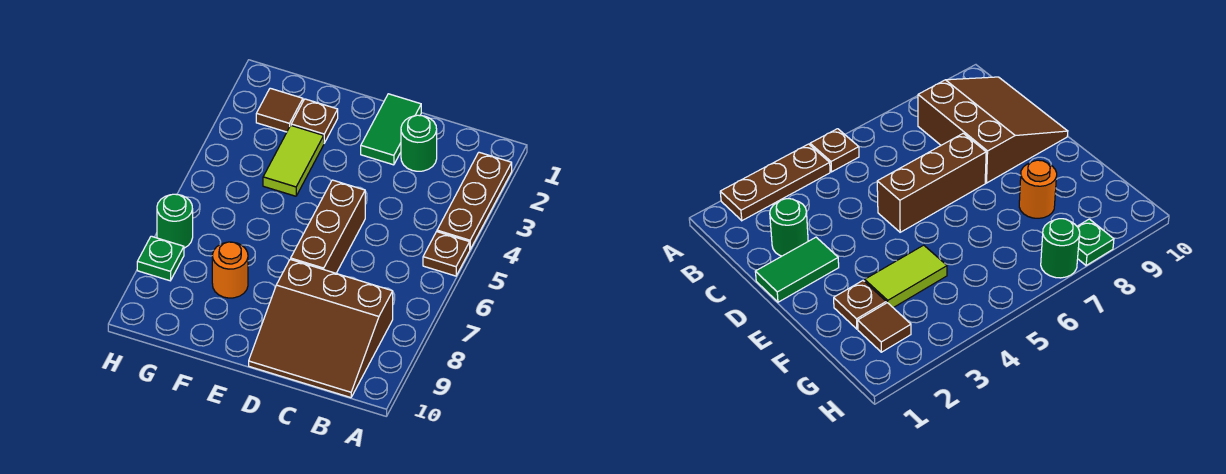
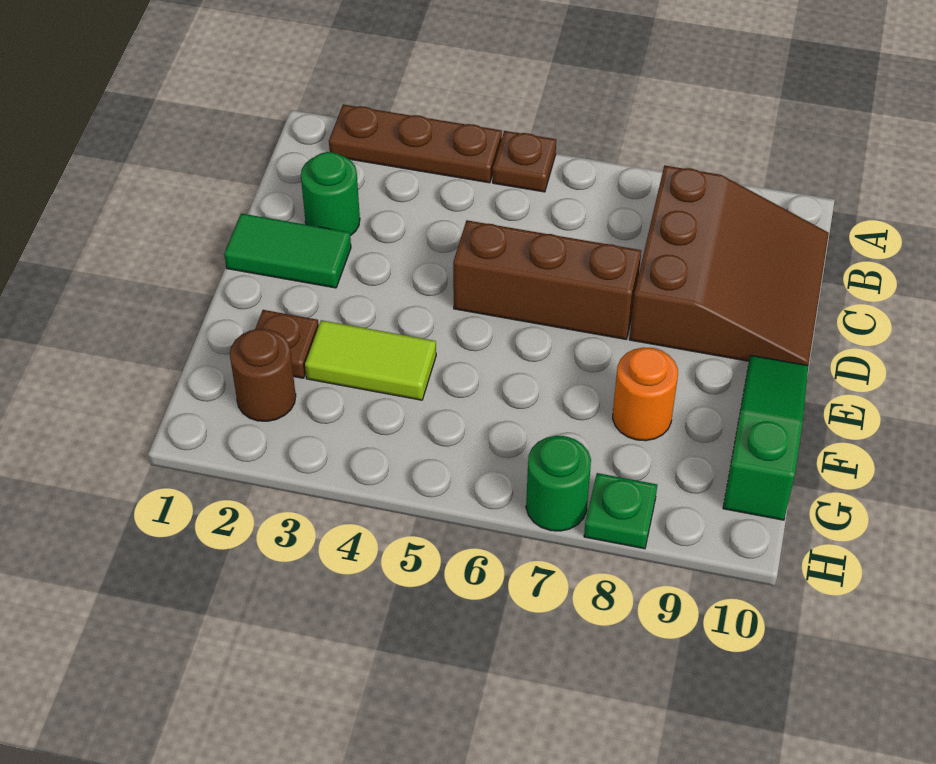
none -> green slope E10:G10 level 1 top G
brown tile G2 level 1 -> brown round brick G2 level 1

